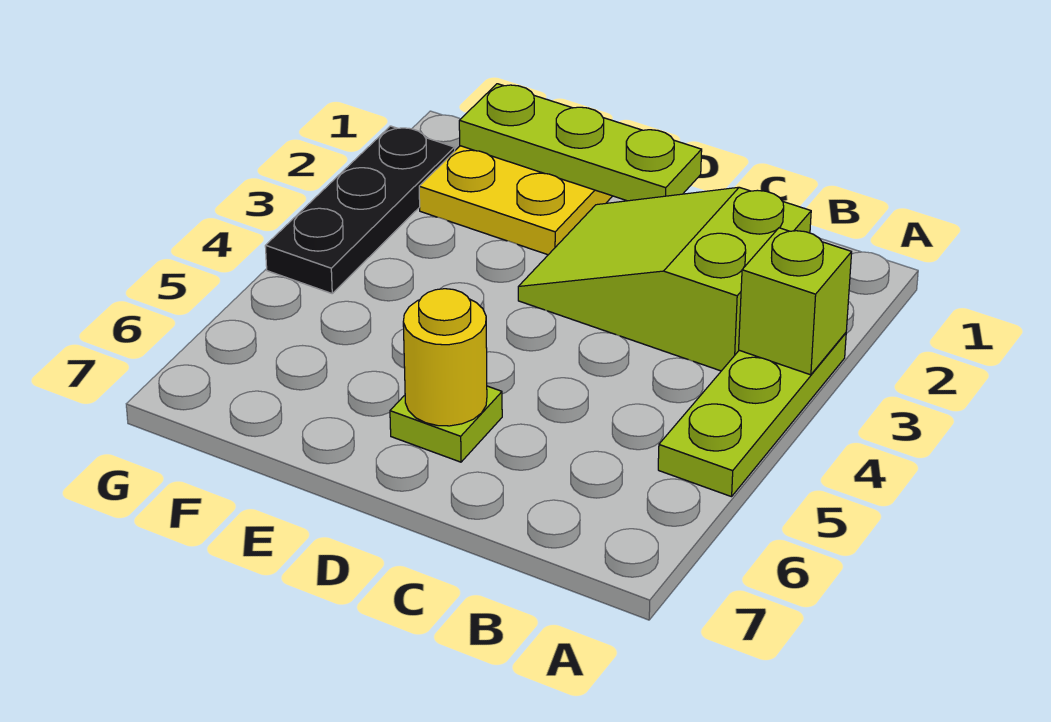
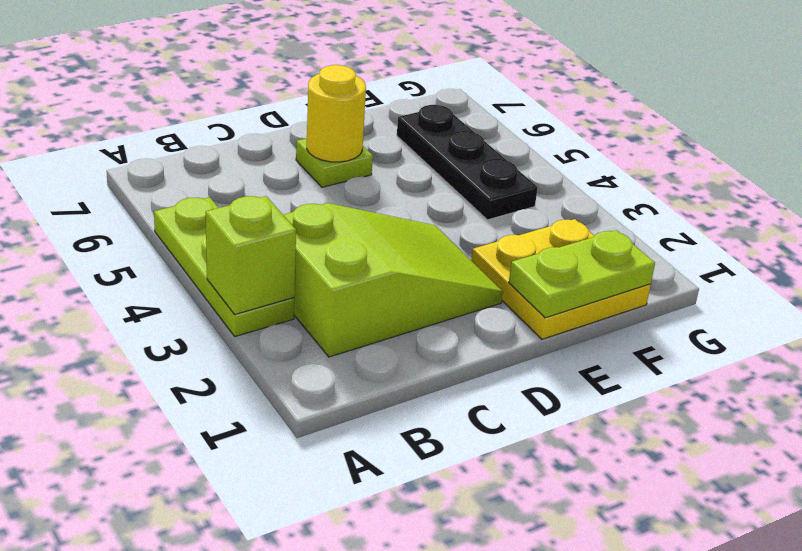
lime plate D1:F1 level 2 -> lime plate E1:F1 level 2
black plate G2:G4 level 1 -> black plate F4:F6 level 1

